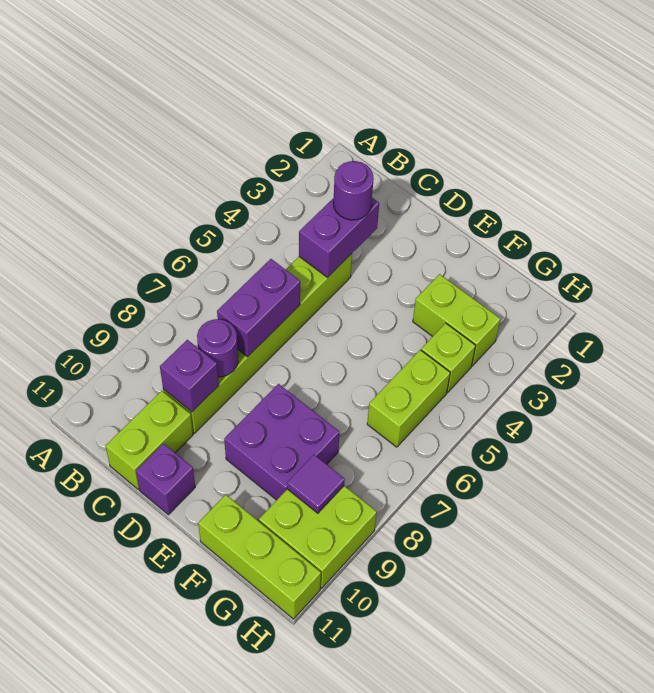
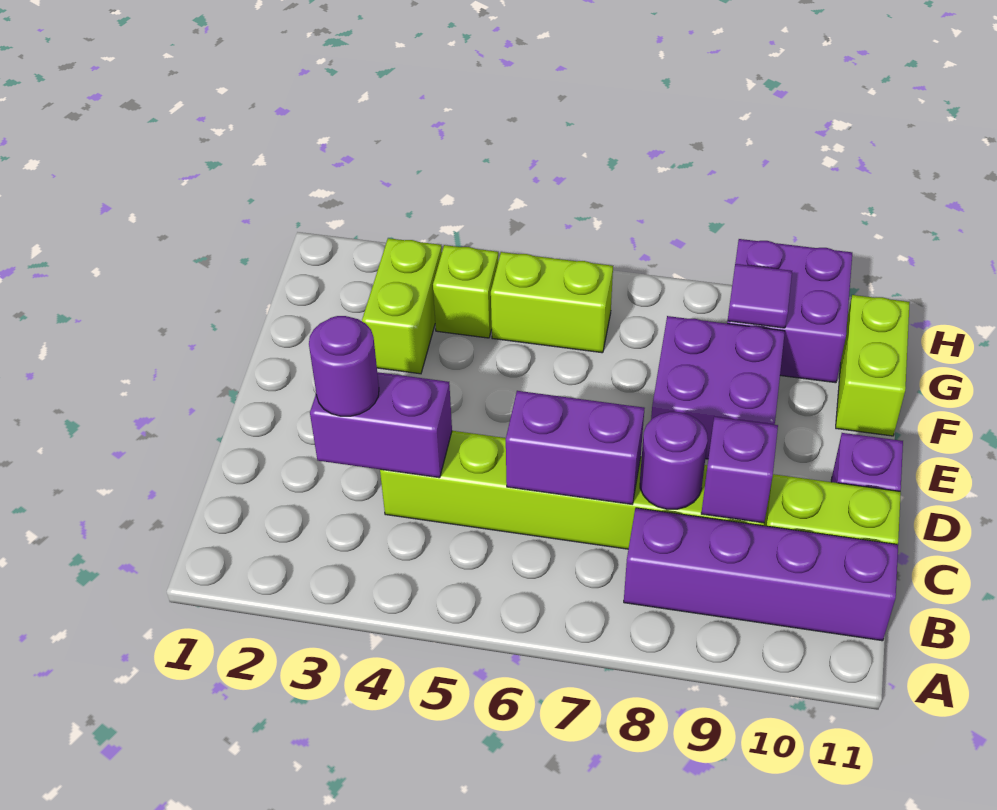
none -> purple brick B8:B11 level 1
lime brick F11:H11 level 1 -> lime brick F11:G11 level 1
lime brick G9:H10 level 1 -> purple brick G9:H10 level 1

